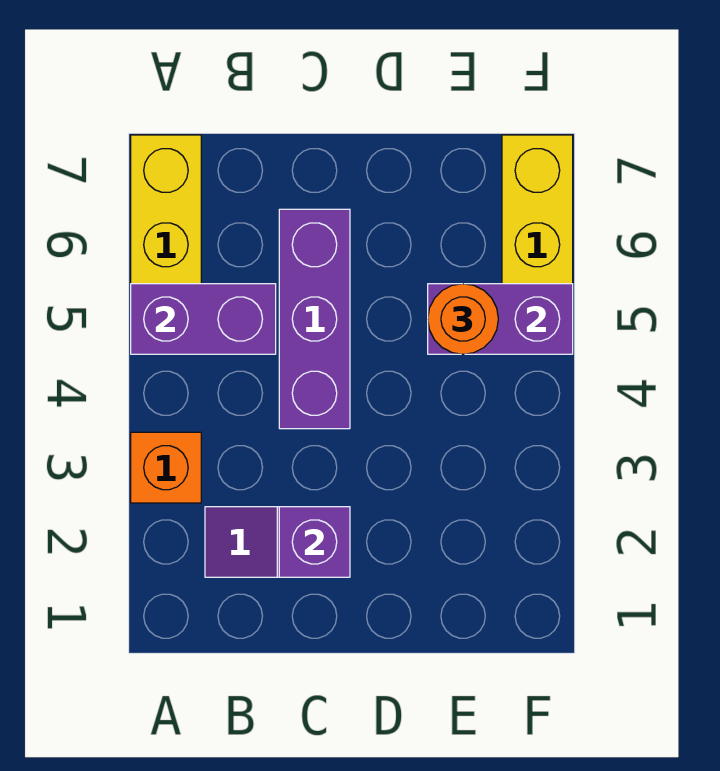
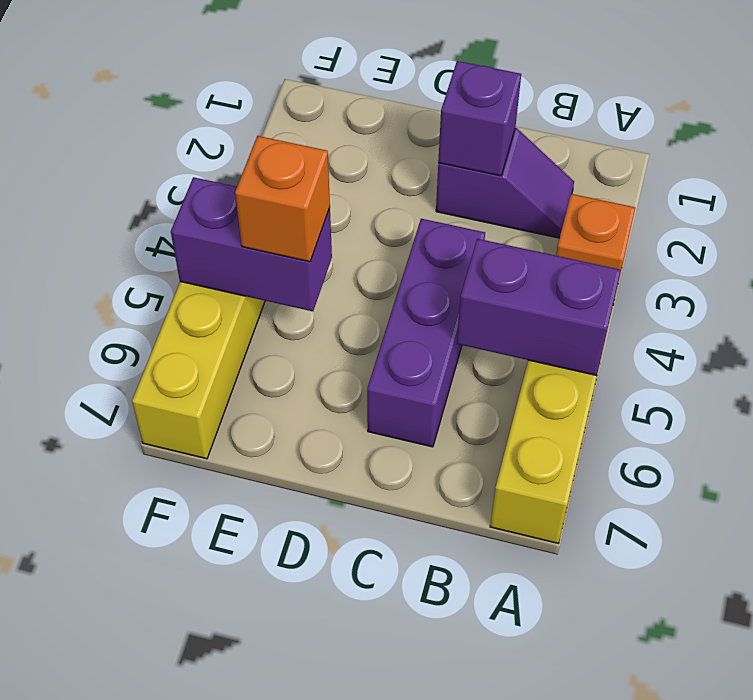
orange round brick E5 level 3 -> orange brick E5 level 3

